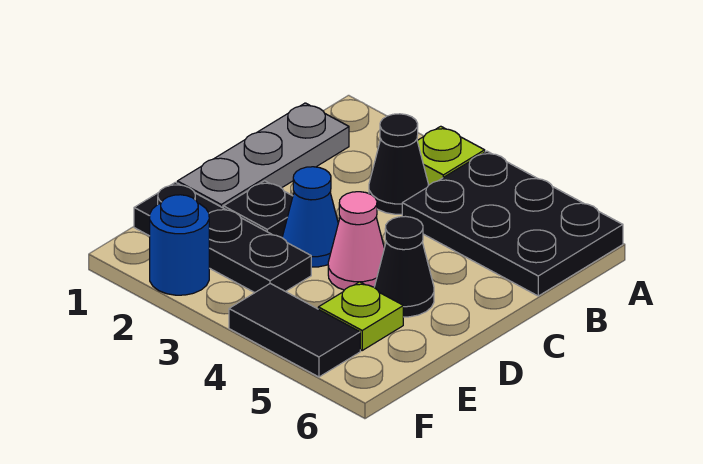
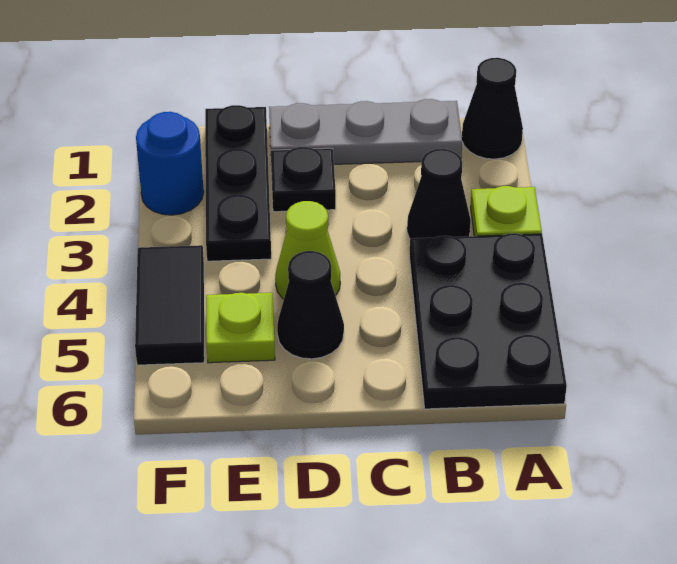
none -> black cone A1 level 1
blue cone D3 level 1 -> none
pink cone D4 level 1 -> lime cone D4 level 1

